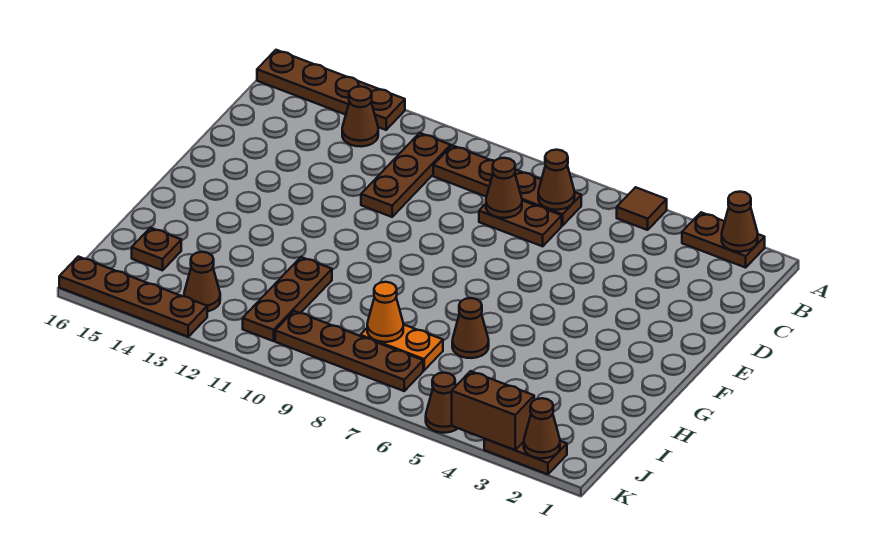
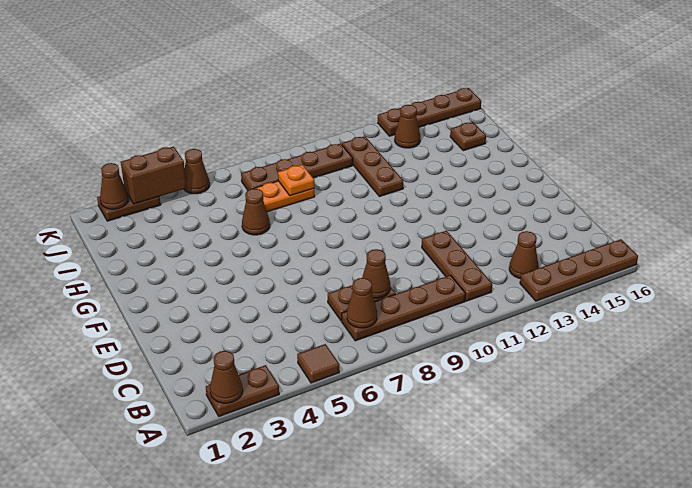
orange cone I8 level 2 -> orange plate I8 level 2

